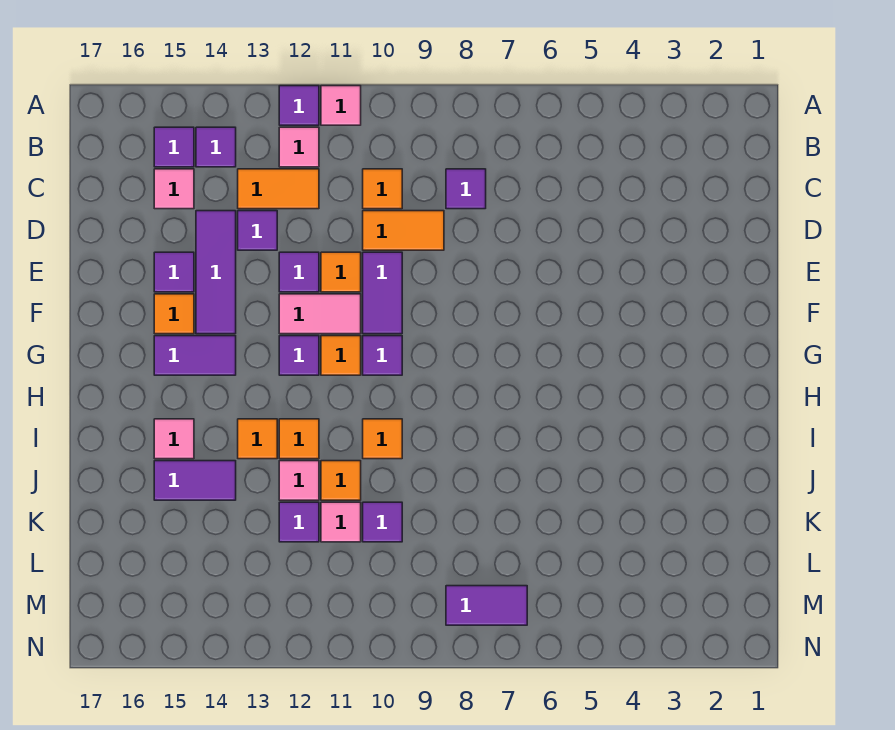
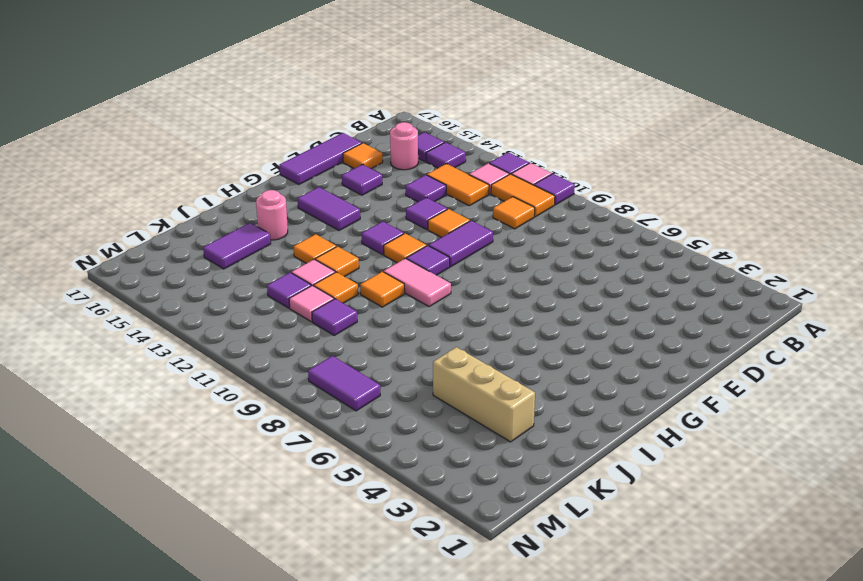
purple tile C8 level 1 -> purple tile A10 level 1
pink tile C15 level 1 -> pink round brick C15 level 1
orange tile D9:D10 level 1 -> orange tile B10:B11 level 1
purple tile D14:F14 level 1 -> purple tile D17:F17 level 1
pink tile F11:F12 level 1 -> pink tile H9:H10 level 1
orange tile F15 level 1 -> orange tile D16 level 1
pink tile I15 level 1 -> pink round brick I15 level 1
purple tile J14:J15 level 1 -> purple tile J15:K15 level 1
none -> tan brick K3:K5 level 1

